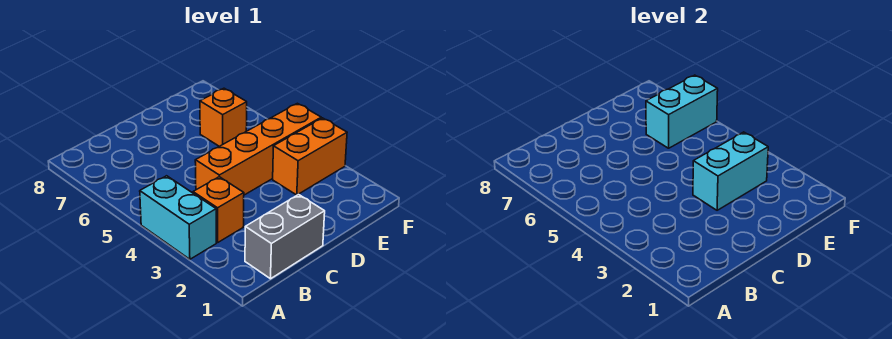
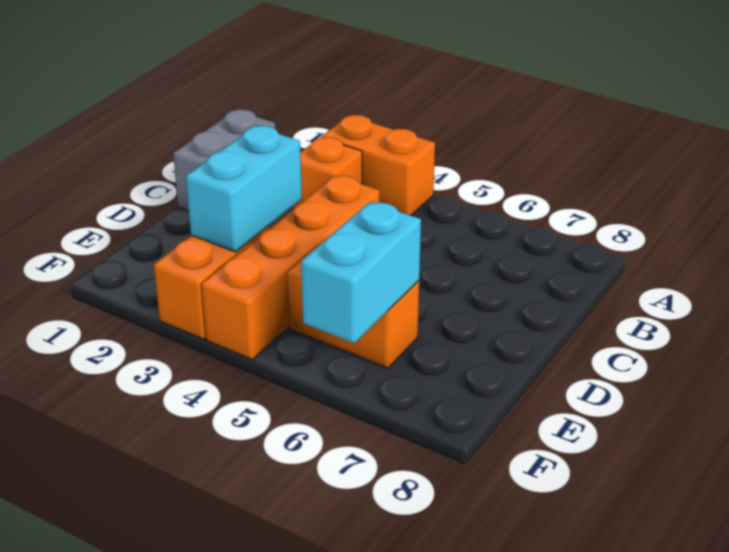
cyan brick A3:A4 level 1 -> orange brick A3:A4 level 1
orange brick E6 level 1 -> orange brick E5:E6 level 1

